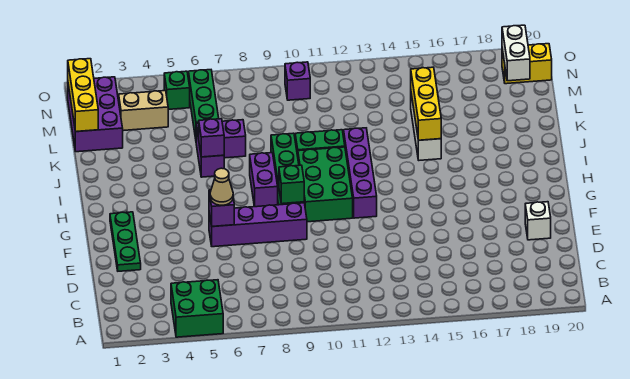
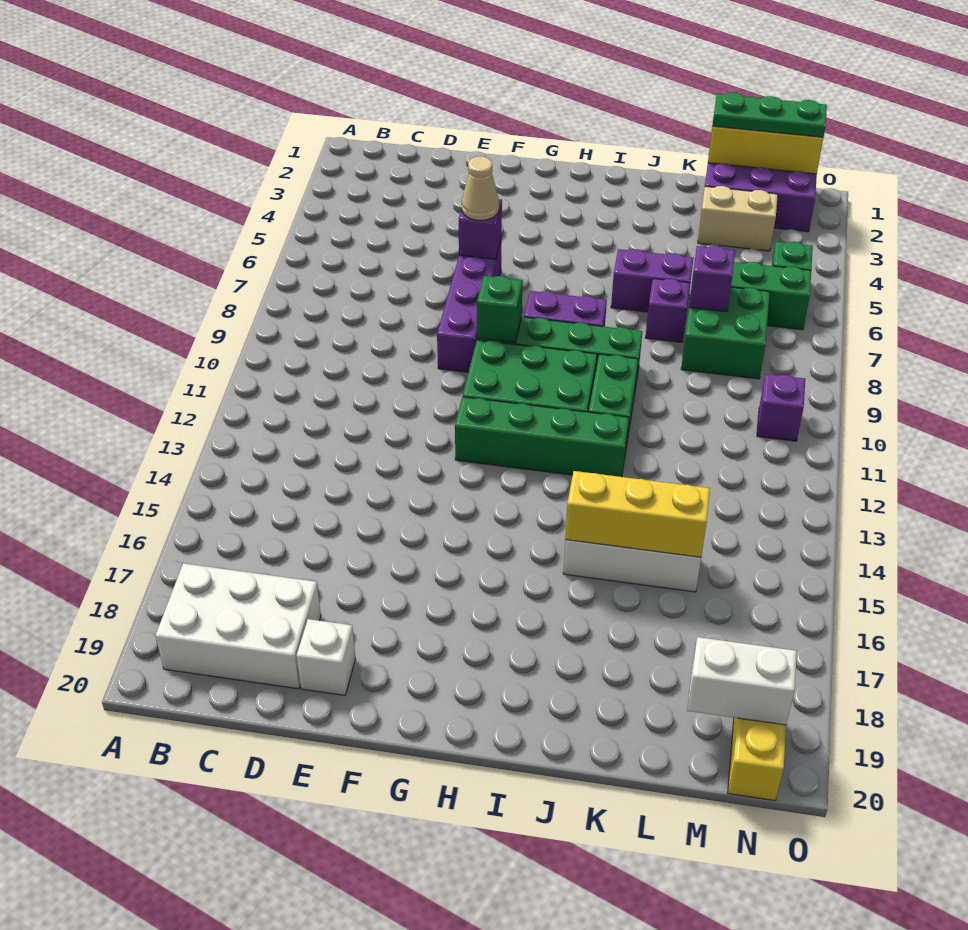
green brick A4:B5 level 1 -> green brick L7:M8 level 1
none -> white brick B18:D19 level 1
green plate E2:G2 level 1 -> green plate L1:N1 level 3
purple brick G12:J12 level 1 -> green brick G12:J12 level 1
purple brick J6 level 2 -> purple brick L7 level 2
tan brick M3:M4 level 1 -> tan brick L3:M3 level 1

